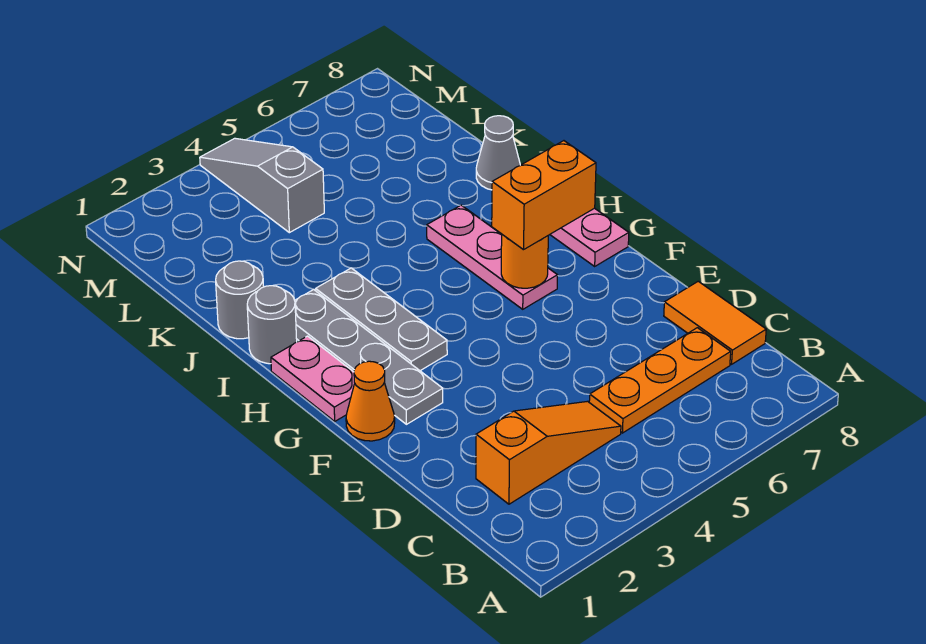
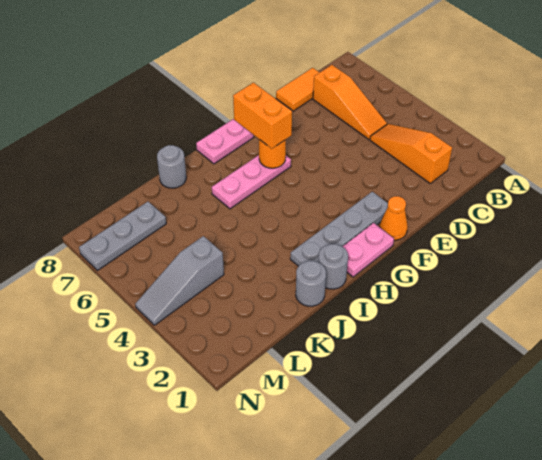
orange plate C5:C7 level 1 -> orange slope C5:C7 level 1 top 7
grey plate G3:I3 level 1 -> grey plate L7:N7 level 1
grey cone J8 level 1 -> grey round brick J8 level 1

